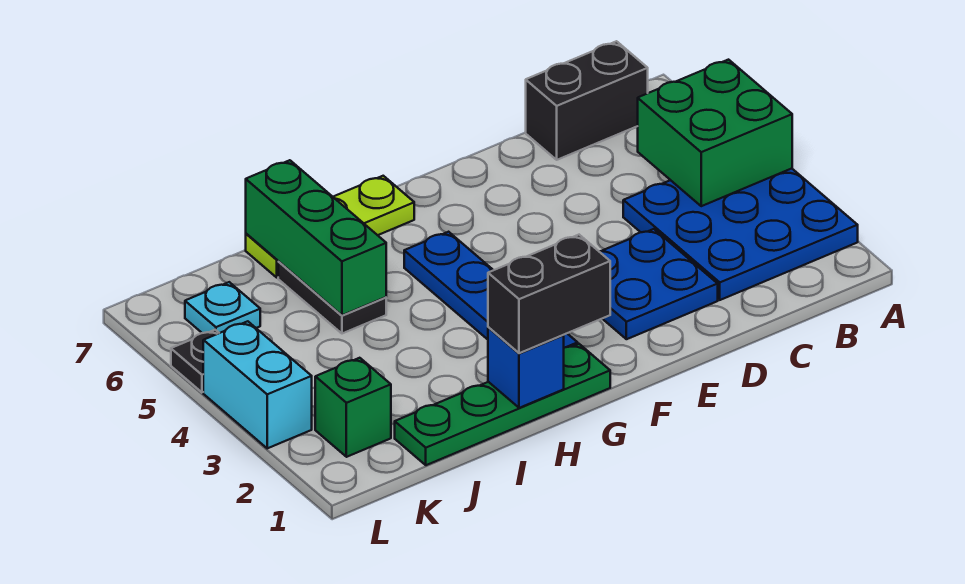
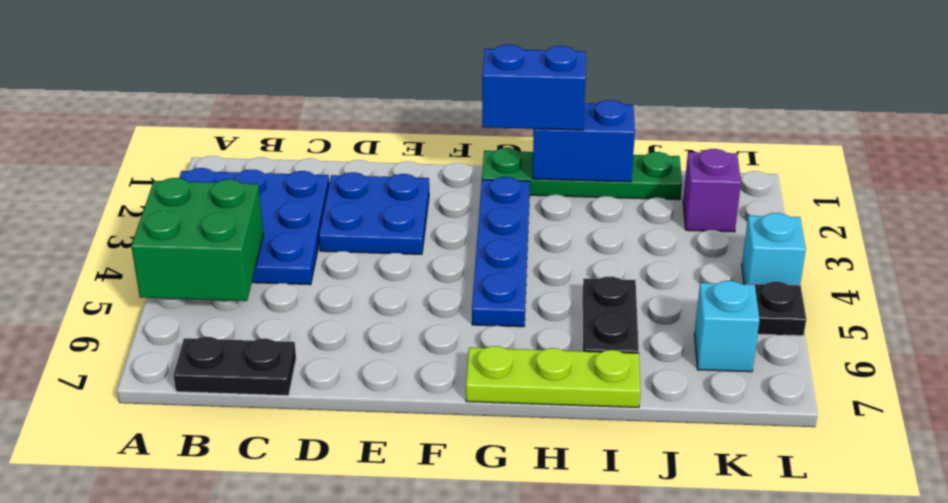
black brick B7:C7 level 1 -> black plate B7:C7 level 1
black brick G1:H1 level 3 -> blue brick G1:H1 level 3
blue brick H1 level 2 -> blue brick H1:I1 level 2
green brick I5:I7 level 2 -> none
green brick K2 level 1 -> purple brick K2 level 1
cyan plate K6 level 1 -> cyan brick K6 level 1
cyan brick L3:L4 level 1 -> cyan brick L4 level 1

